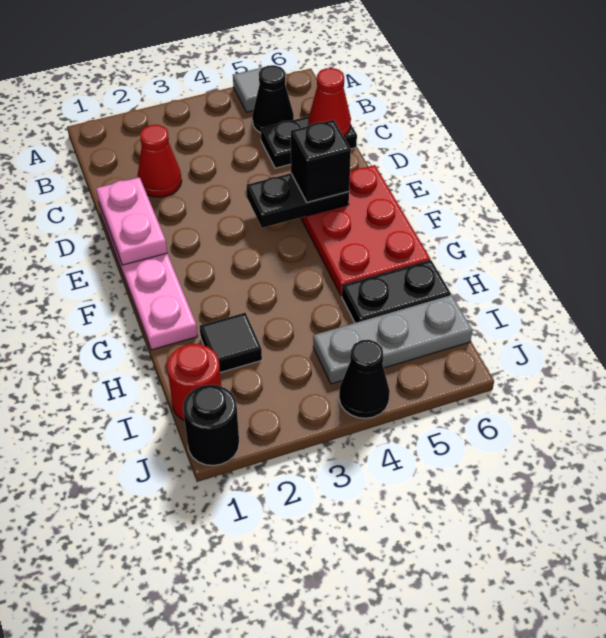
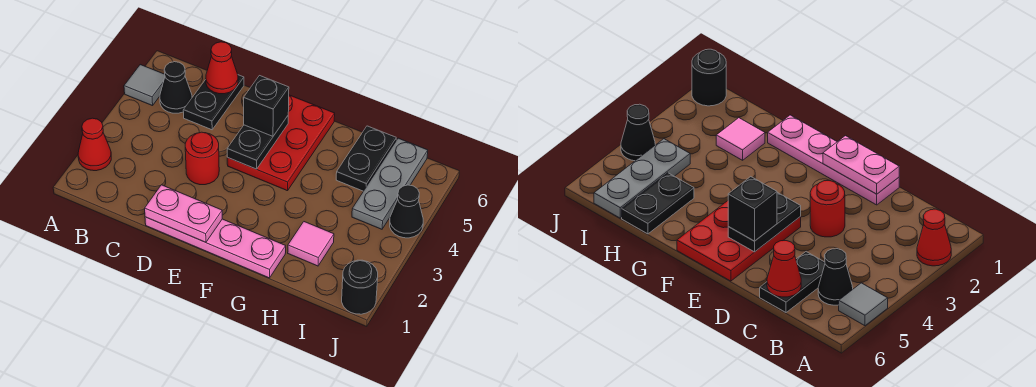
red cone C2 level 1 -> red cone A2 level 1
red plate E5:G6 level 1 -> red plate E4:F6 level 1
black tile H2 level 1 -> pink tile H2 level 1
red round brick I1 level 1 -> red round brick D3 level 1

